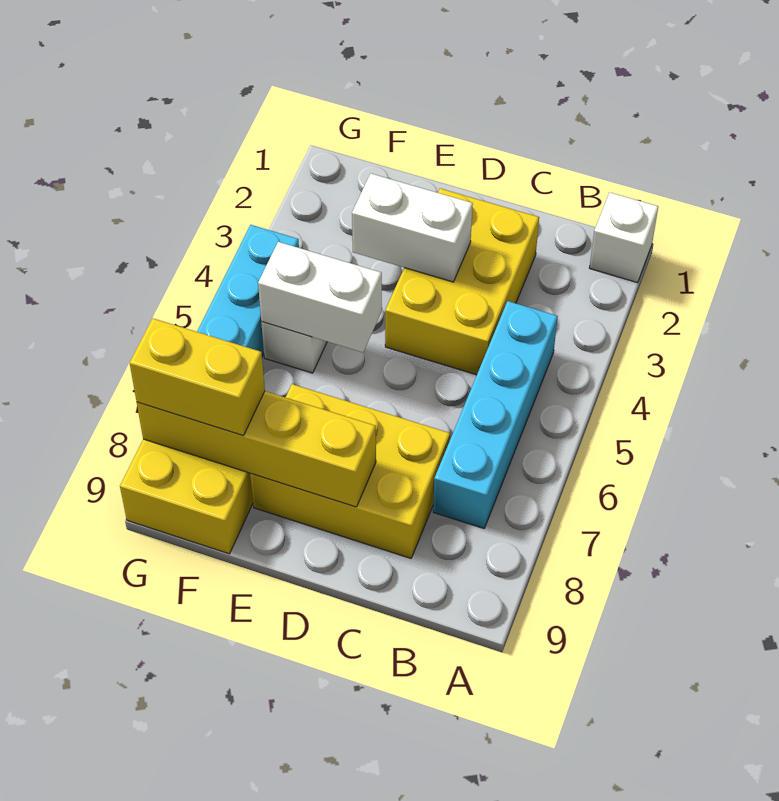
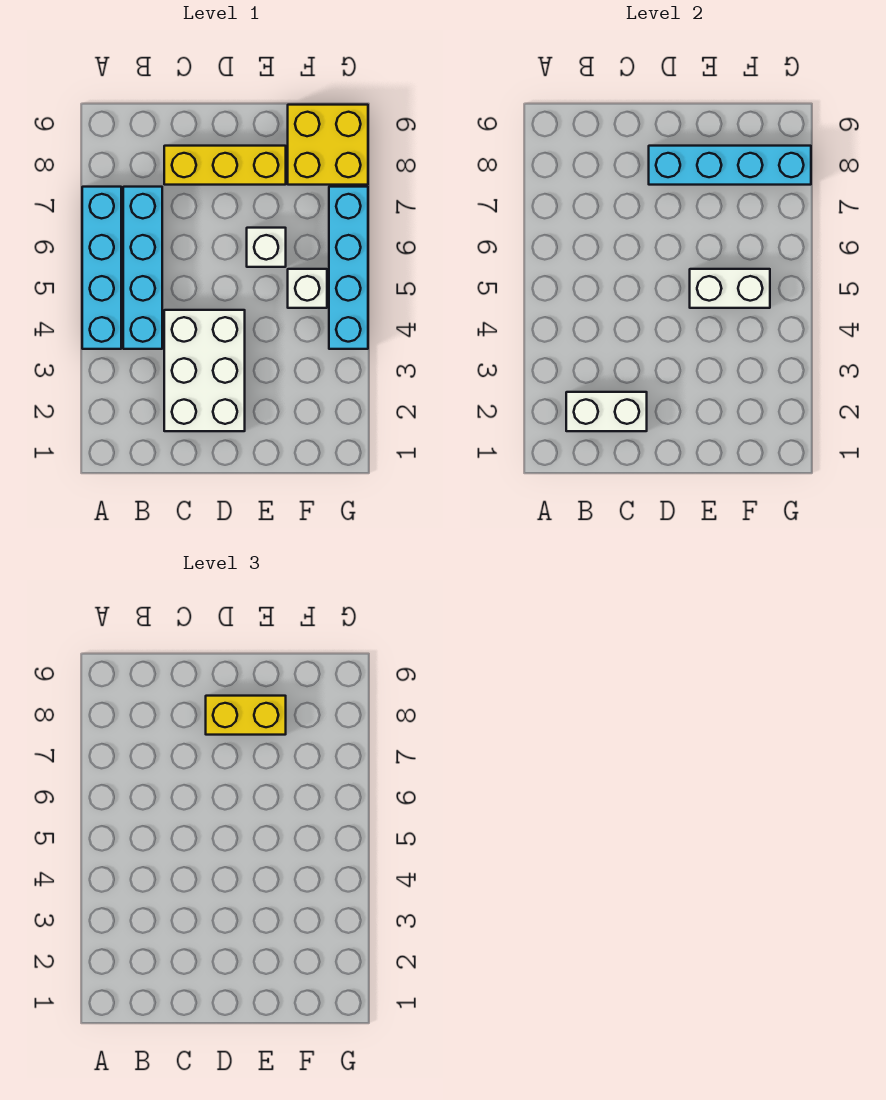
white brick A1 level 1 -> white brick E6 level 1
none -> cyan brick A4:A7 level 1
yellow brick C2:D4 level 1 -> white brick C2:D4 level 1
yellow brick C7:E8 level 1 -> yellow brick C8:E8 level 1
white brick D3:E3 level 2 -> white brick B2:C2 level 2
yellow brick D8:G8 level 2 -> cyan brick D8:G8 level 2
yellow brick F8:G8 level 3 -> yellow brick D8:E8 level 3

